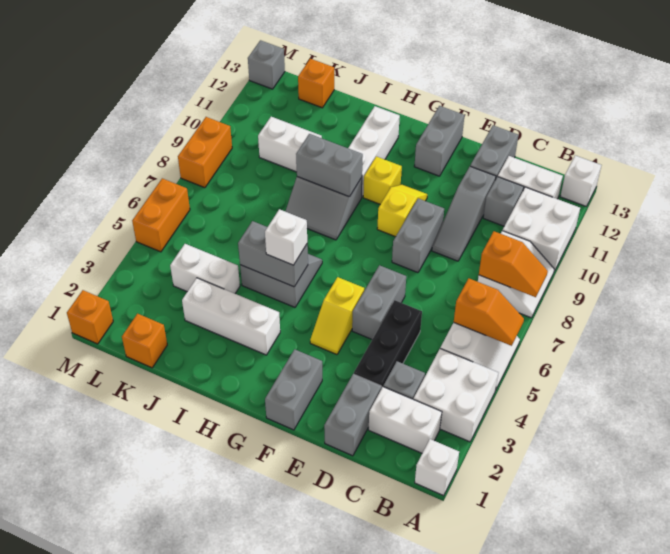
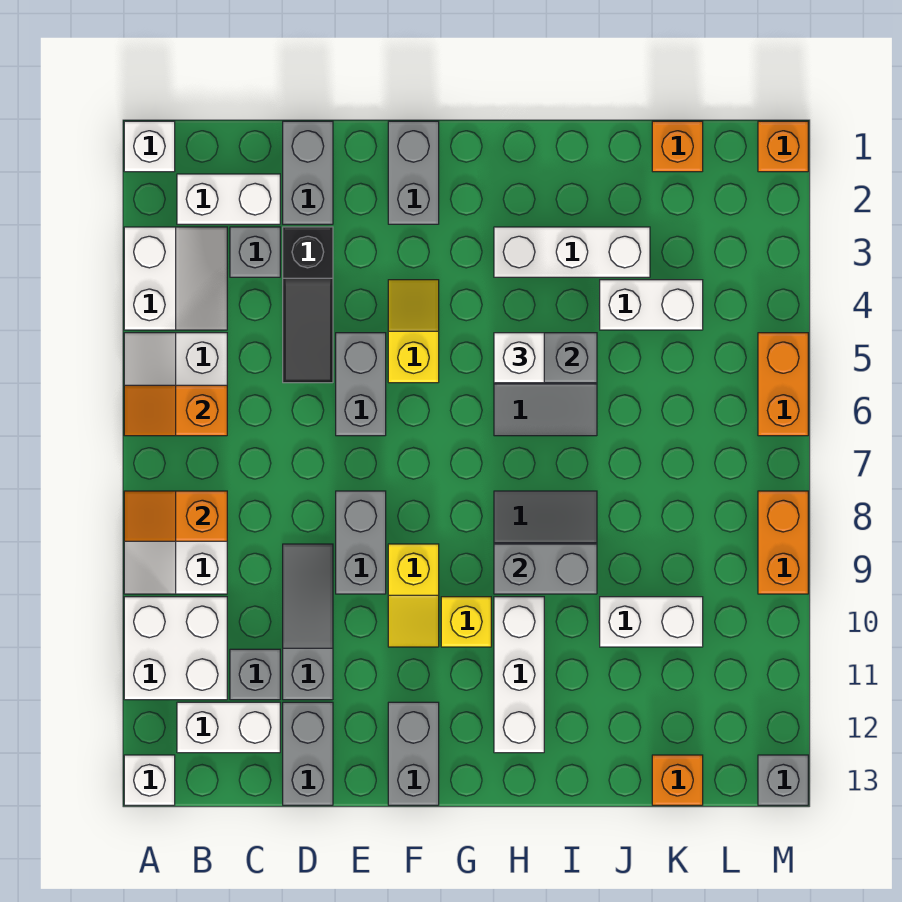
white brick A3:B4 level 1 -> white slope A3:B4 level 1 top A
black brick D3:D5 level 1 -> black slope D3:D5 level 1 top 3

